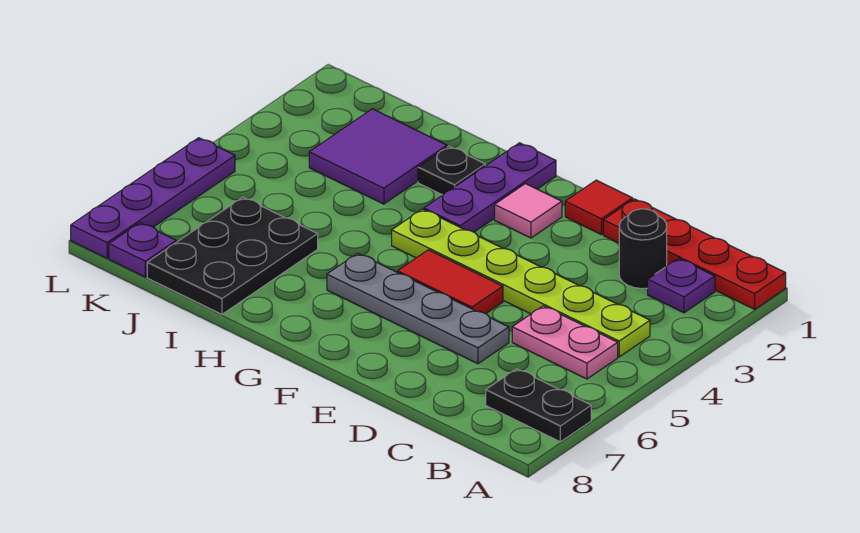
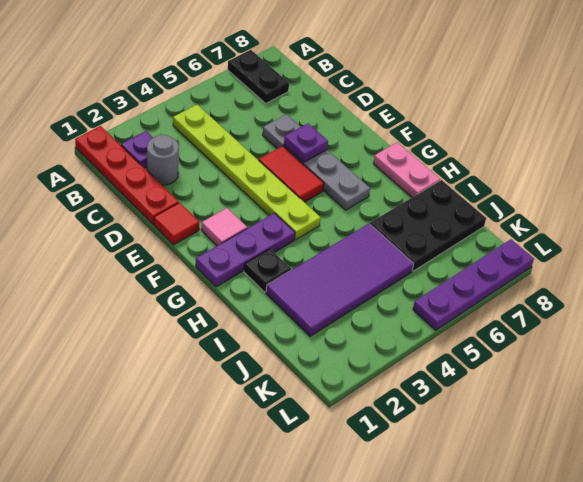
pink plate B5:C5 level 1 -> pink plate G8:H8 level 1
black round brick C2 level 1 -> grey round brick C2 level 1
purple tile I2:J3 level 1 -> purple tile I2:J5 level 1
purple plate K8 level 1 -> purple plate E6 level 2

